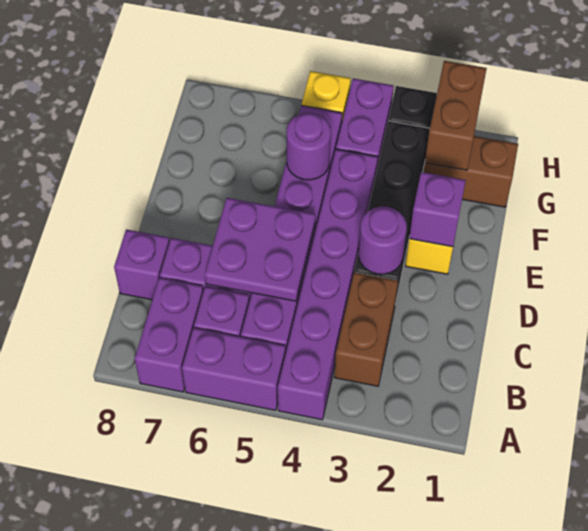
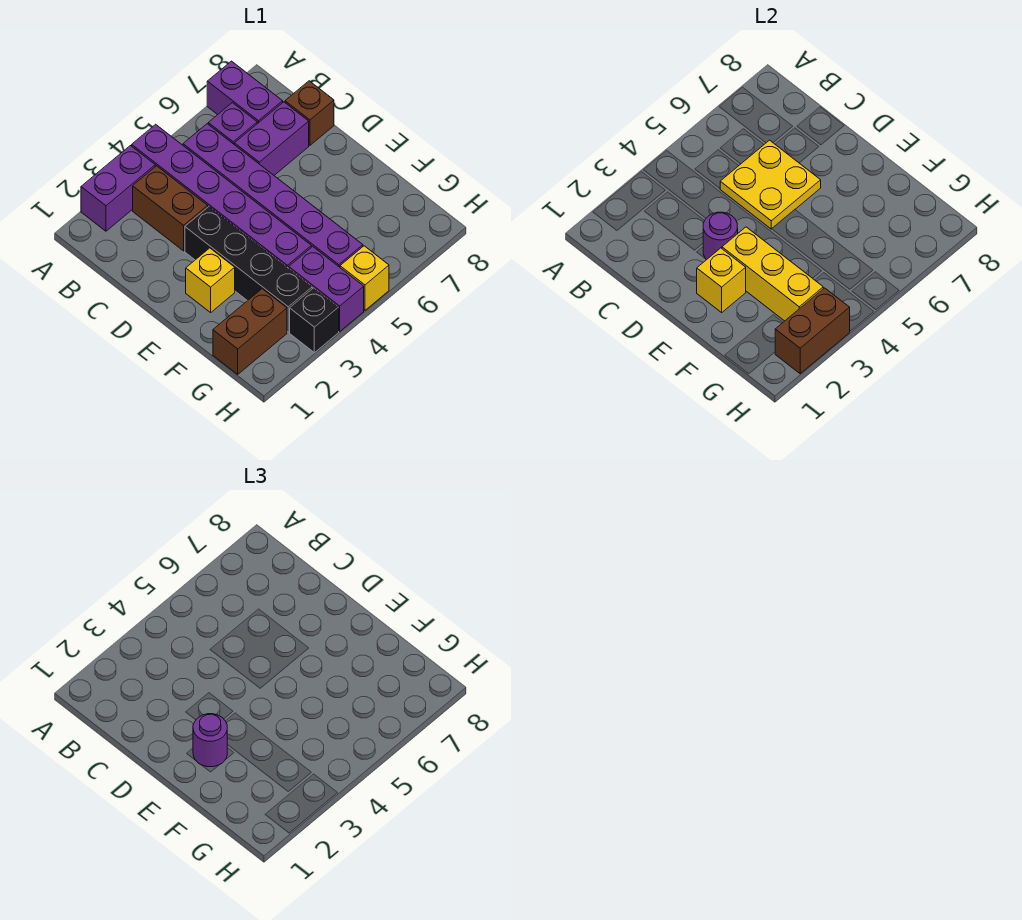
purple brick A5:A6 level 1 -> purple brick A2:A3 level 1
purple plate C5:D6 level 2 -> yellow plate C5:D6 level 2
purple brick C8 level 1 -> brown brick C8 level 1
purple brick E2 level 2 -> yellow brick E2 level 2
none -> yellow brick E3:G3 level 2
purple round brick F5 level 2 -> purple round brick E2 level 3
brown brick G2:H2 level 2 -> brown brick H2:H3 level 2

